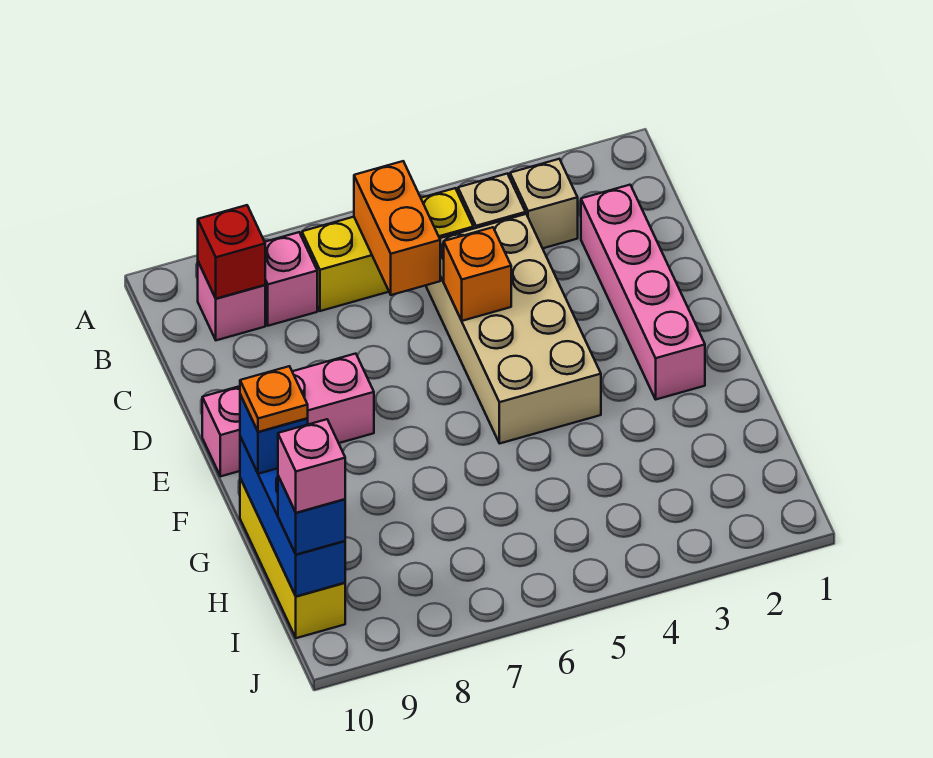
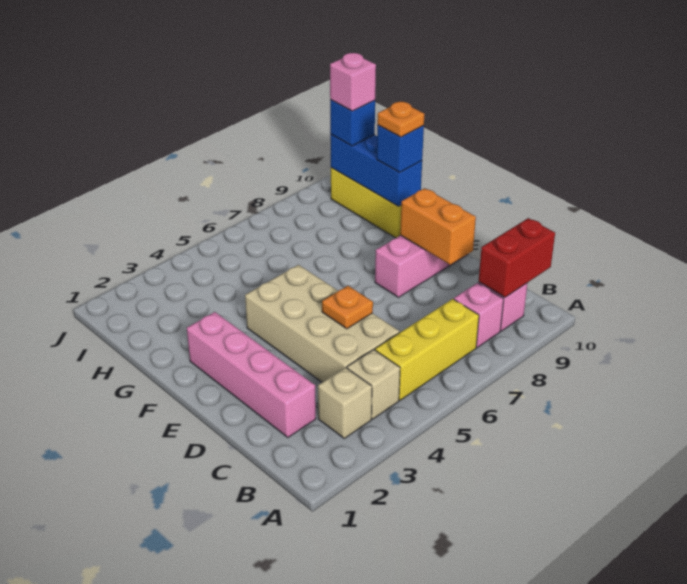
orange brick B6:C6 level 2 -> orange brick D9:E9 level 2
red brick B9 level 2 -> red brick B9:B10 level 2
orange brick D5 level 2 -> orange plate D5 level 2

